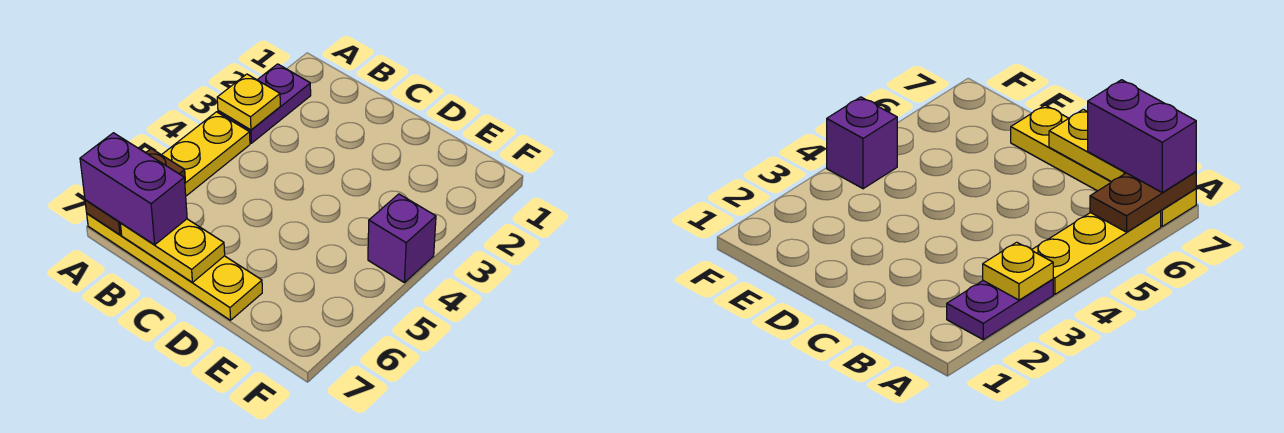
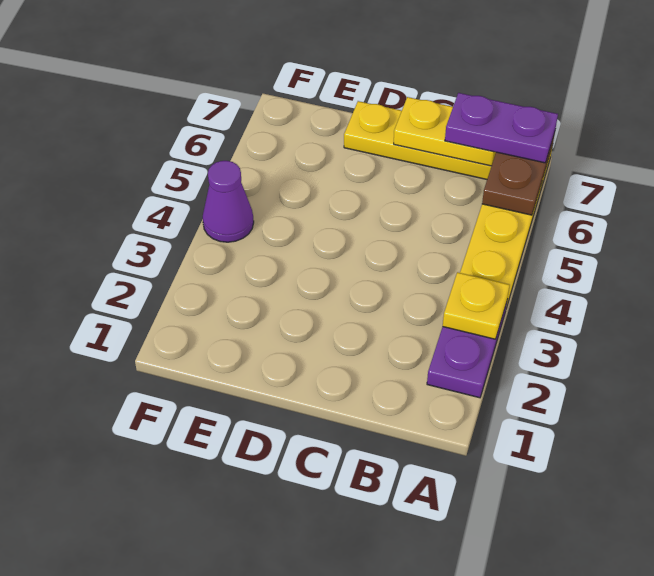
purple brick A7:B7 level 3 -> purple plate A7:B7 level 3
purple brick F4 level 1 -> purple cone F4 level 1

